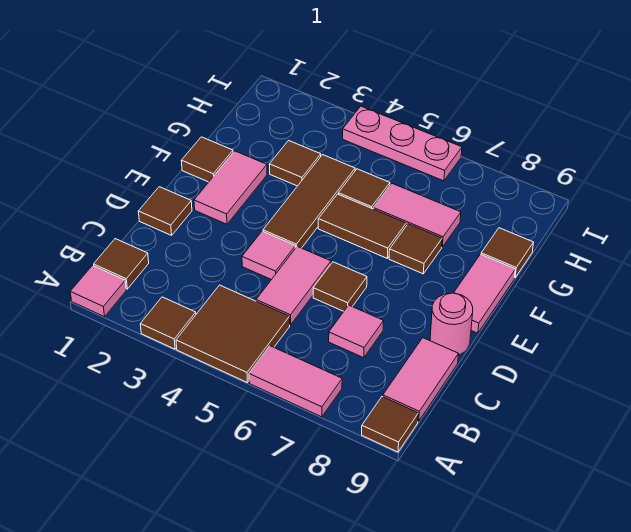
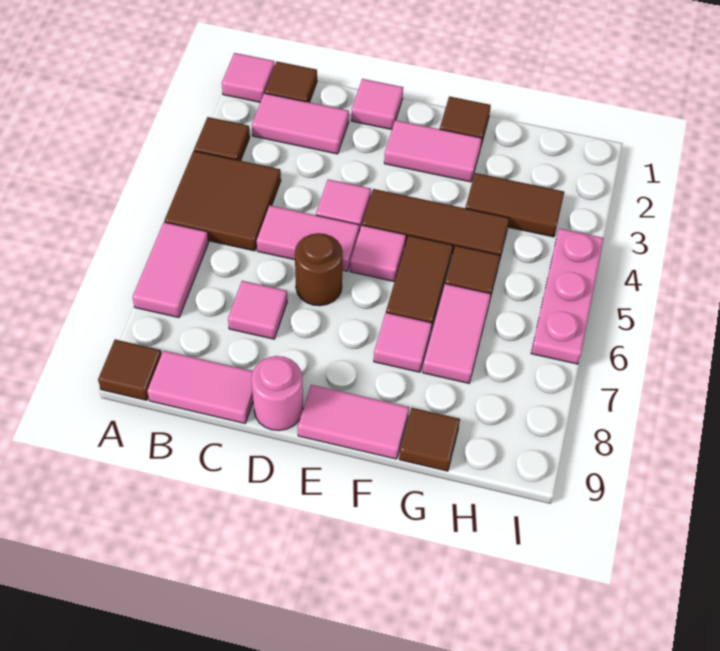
none -> pink tile B2:C2 level 1
brown tile D1 level 1 -> pink tile D1 level 1
brown tile D6 level 1 -> brown round brick D6 level 1
none -> pink tile E5 level 1
brown tile F7 level 1 -> pink tile F7 level 1
brown tile G3 level 1 -> brown tile G3:H3 level 1

